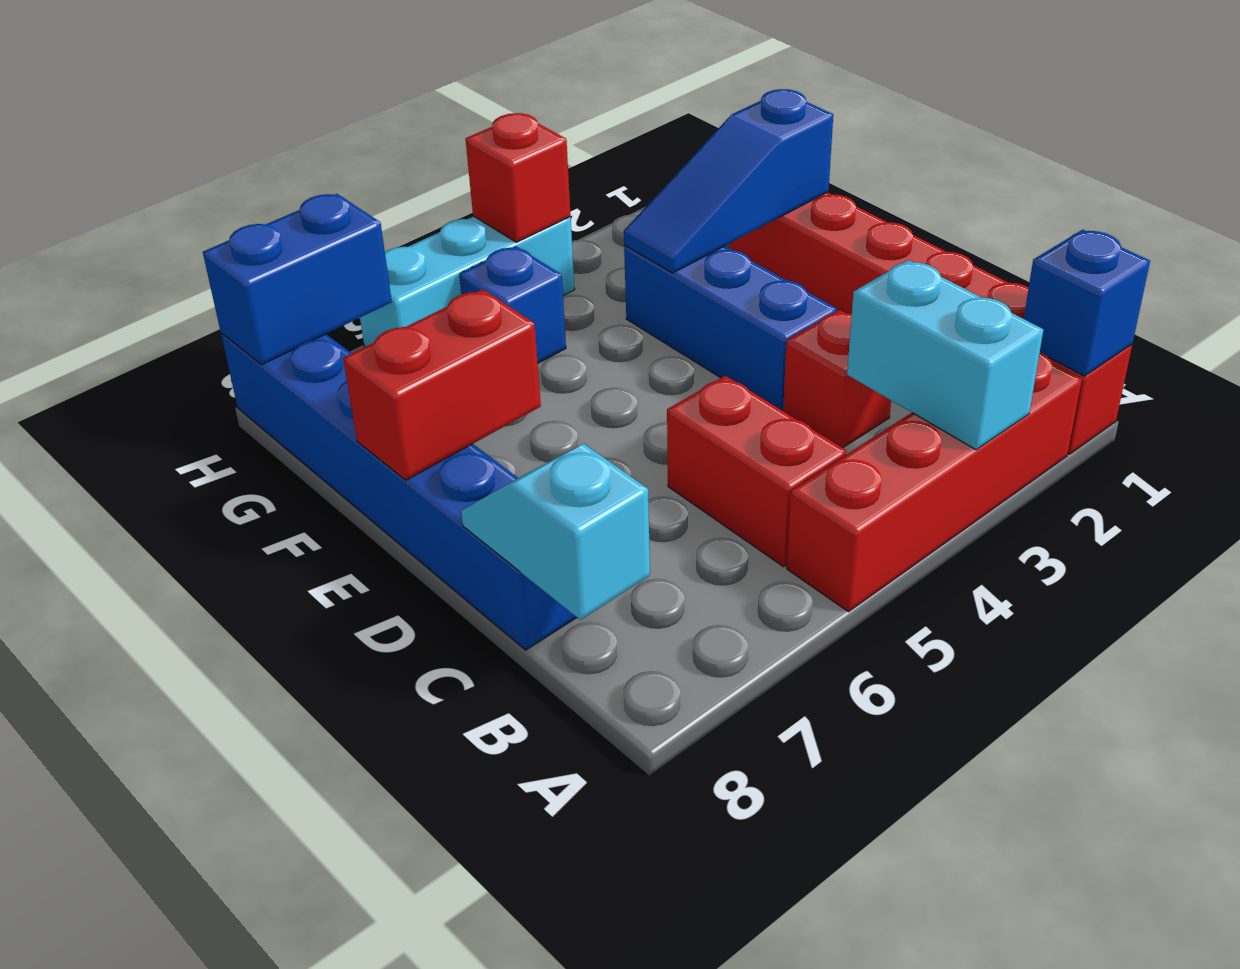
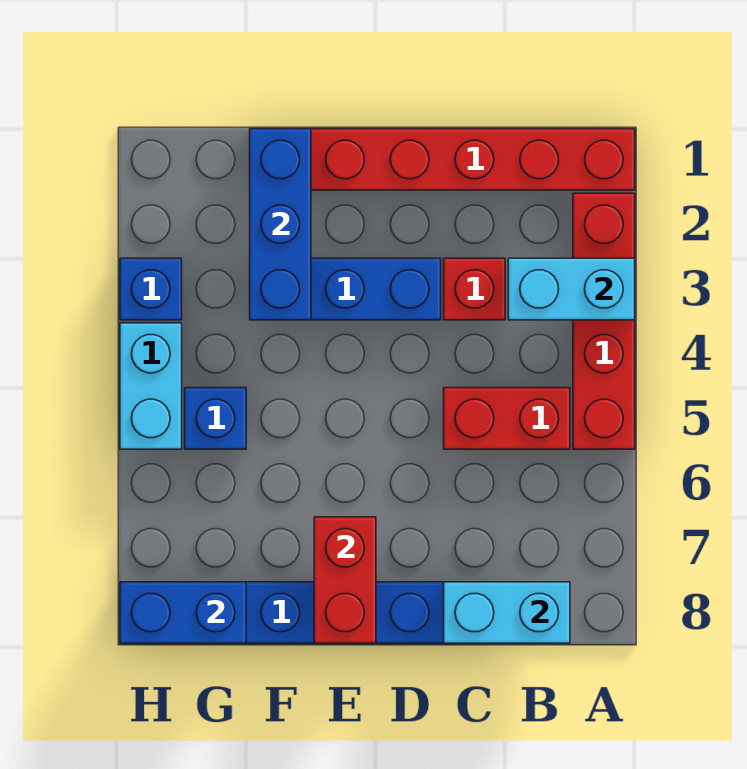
blue brick A1 level 2 -> blue brick H3 level 1
cyan slope B8:C8 level 2 top B -> cyan brick B8:C8 level 2
blue slope F1:F3 level 2 top 1 -> blue brick F1:F3 level 2
cyan brick H4:H6 level 1 -> cyan brick H4:H5 level 1
red brick H4 level 2 -> none
blue brick H7:H8 level 2 -> blue brick G8:H8 level 2

